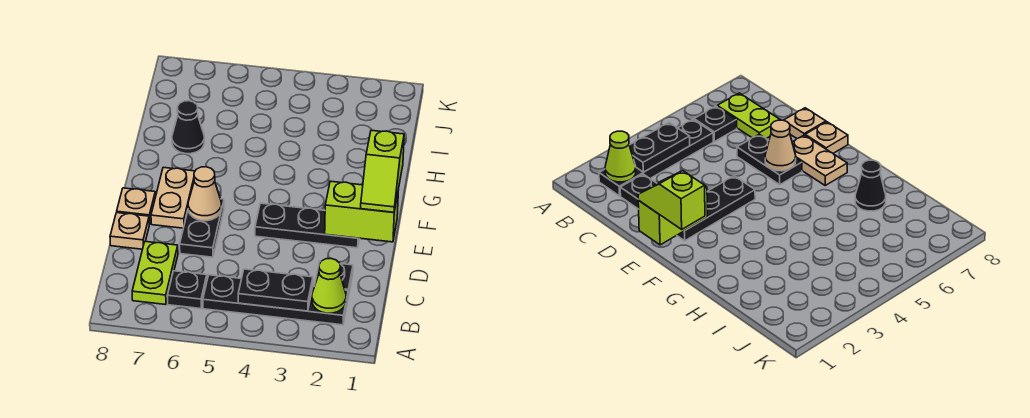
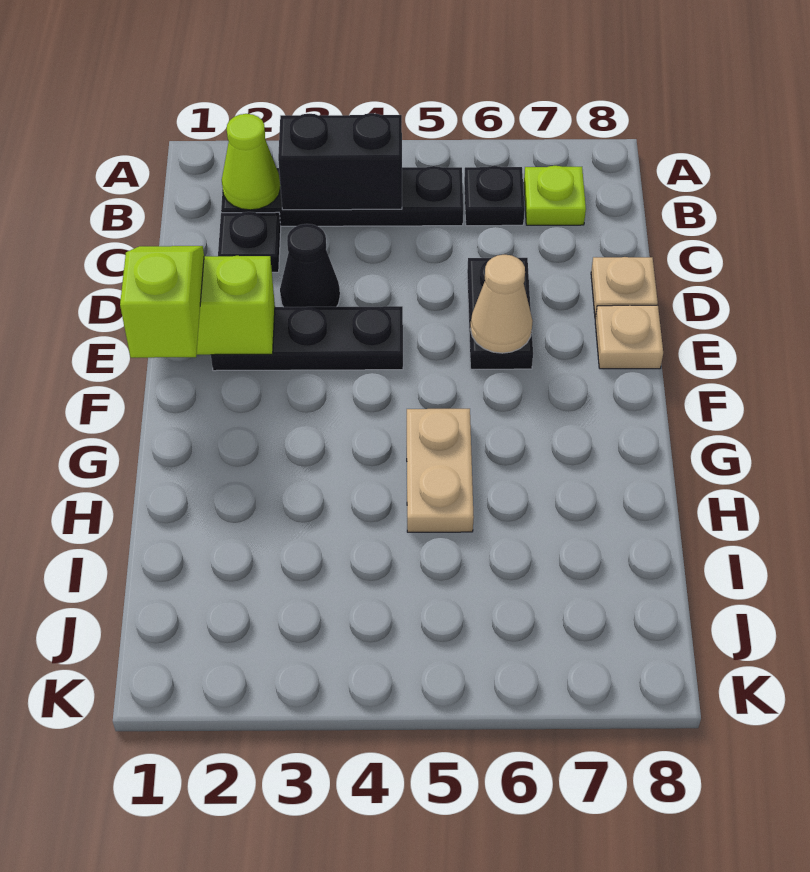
black plate B3:B4 level 2 -> black brick B3:B4 level 2
lime plate B7:C7 level 1 -> lime plate B7 level 1
tan plate E7:F7 level 1 -> tan plate G5:H5 level 1
black cone H7 level 1 -> black cone D3 level 1

